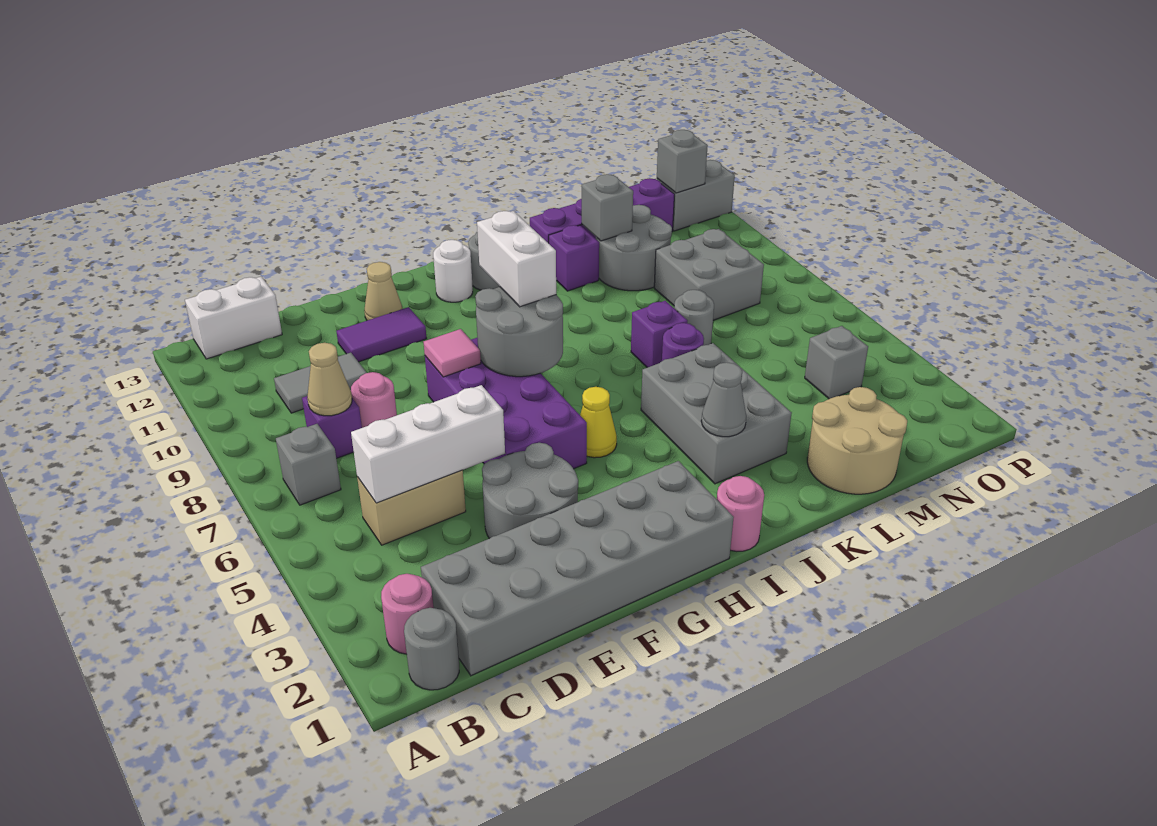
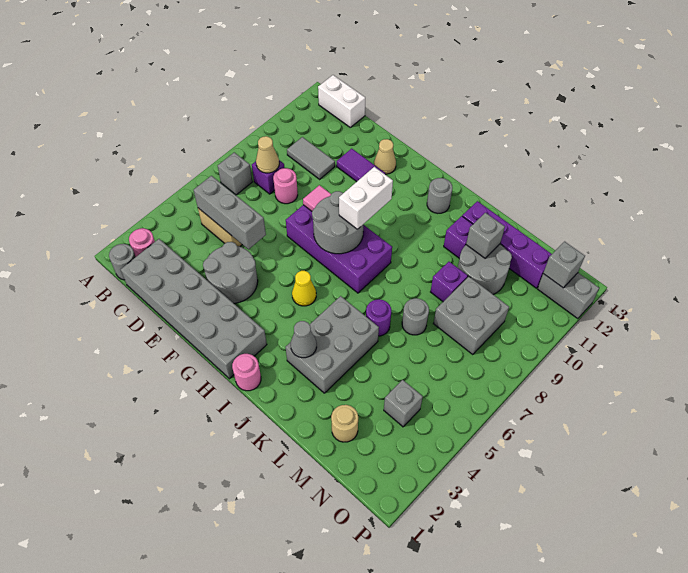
white brick C5:E5 level 2 -> grey brick C5:E5 level 2
purple brick F5:G8 level 1 -> purple brick F7:I8 level 1
white round brick H12 level 1 -> none
purple brick K7 level 1 -> purple brick L9 level 1
tan round brick L1:M2 level 1 -> tan round brick M2 level 1

